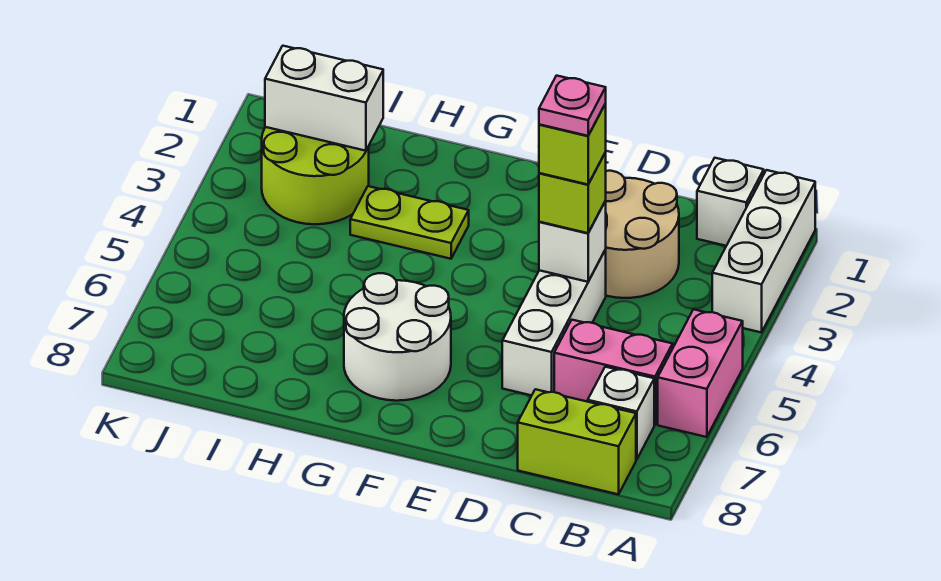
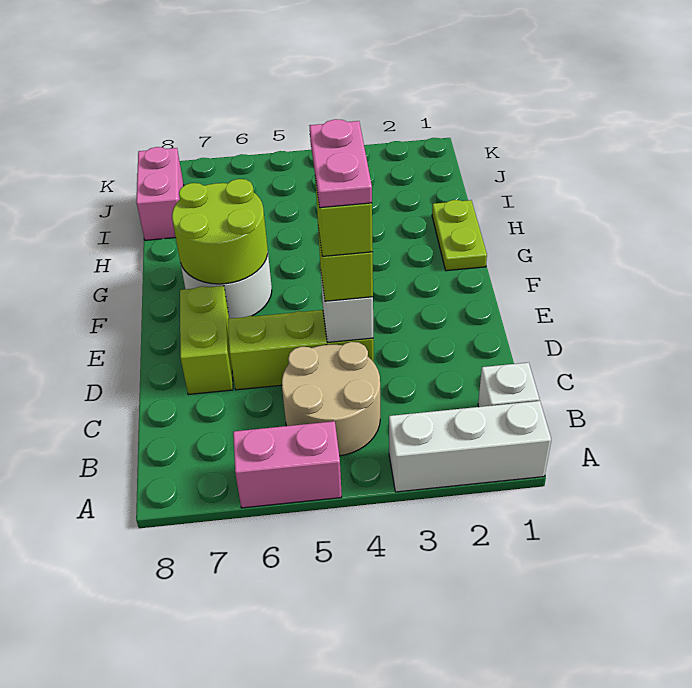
pink brick B6:C6 level 1 -> pink brick I8:J8 level 1
white brick B7 level 1 -> none
lime brick B8:C8 level 1 -> lime brick D7:E7 level 1
tan round brick C2:D3 level 1 -> tan round brick B4:C5 level 1
white brick D4:D6 level 1 -> lime brick D4:D6 level 1
pink plate D4 level 5 -> pink plate D4:E4 level 5
lime plate G3:H3 level 1 -> lime plate G1:H1 level 1
lime round brick I2:J3 level 1 -> lime round brick F6:G7 level 2
white brick I2:J2 level 2 -> none

